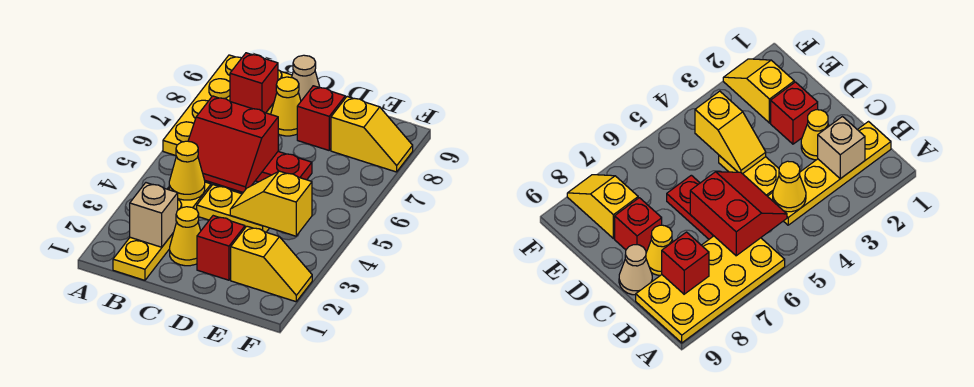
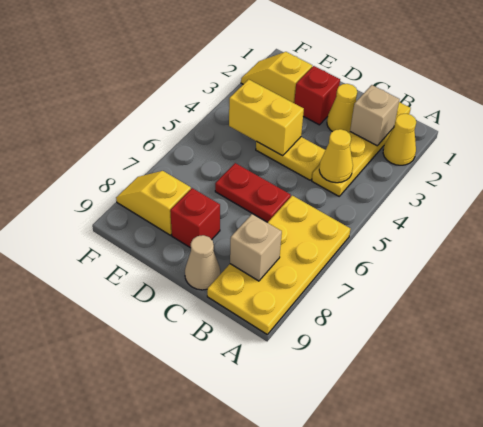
red slope B5:C6 level 2 top 6 -> none
red brick B8 level 2 -> tan brick B8 level 2
yellow cone C8 level 1 -> yellow cone A2 level 1
yellow slope D4:E4 level 2 top E -> yellow brick D4:E4 level 2

